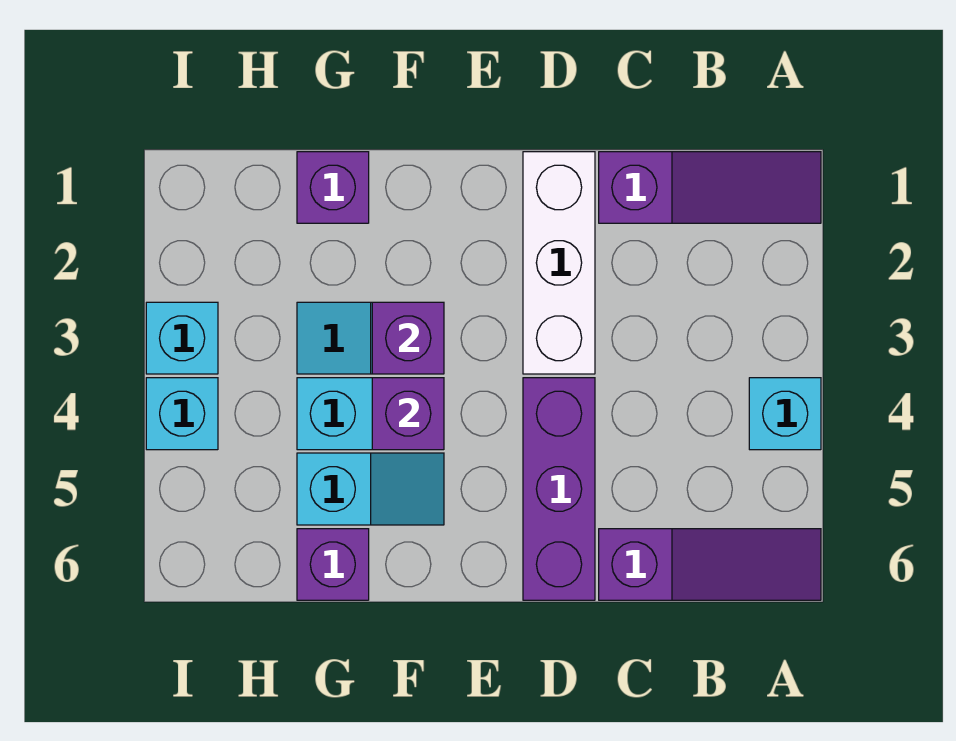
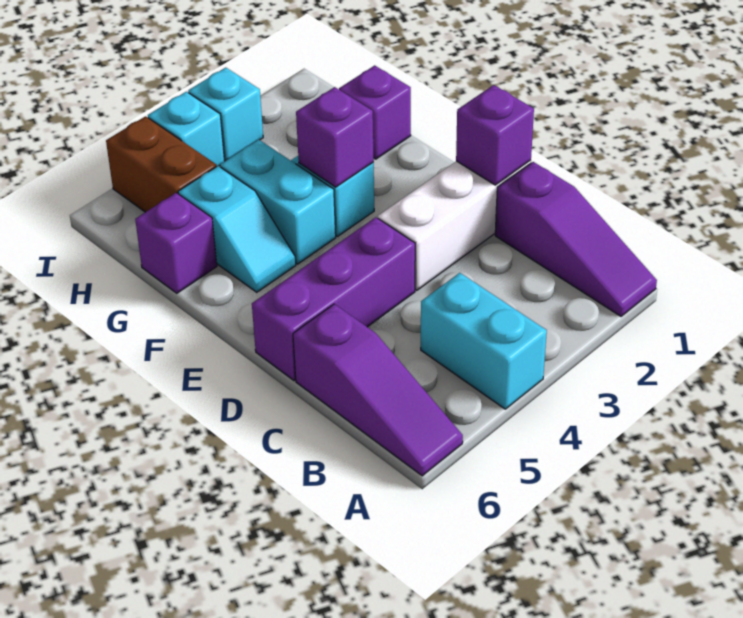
cyan brick A4 level 1 -> cyan brick A4:B4 level 1
purple brick F4 level 2 -> purple brick D1 level 2
none -> brown brick H5:I5 level 1

